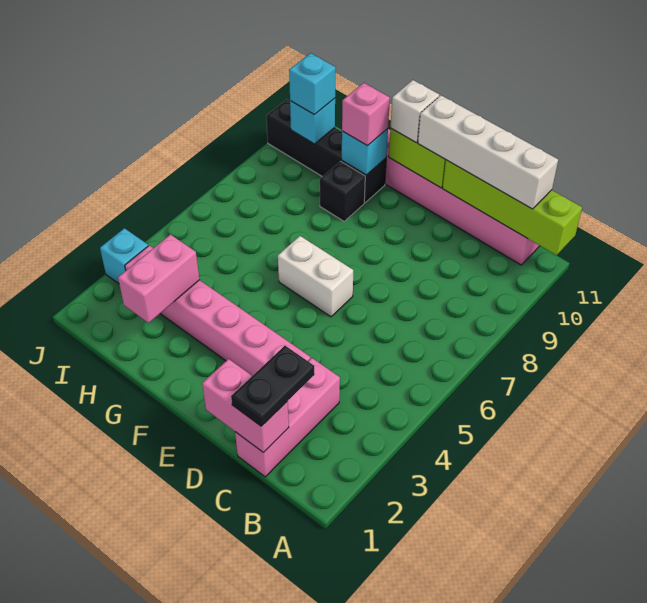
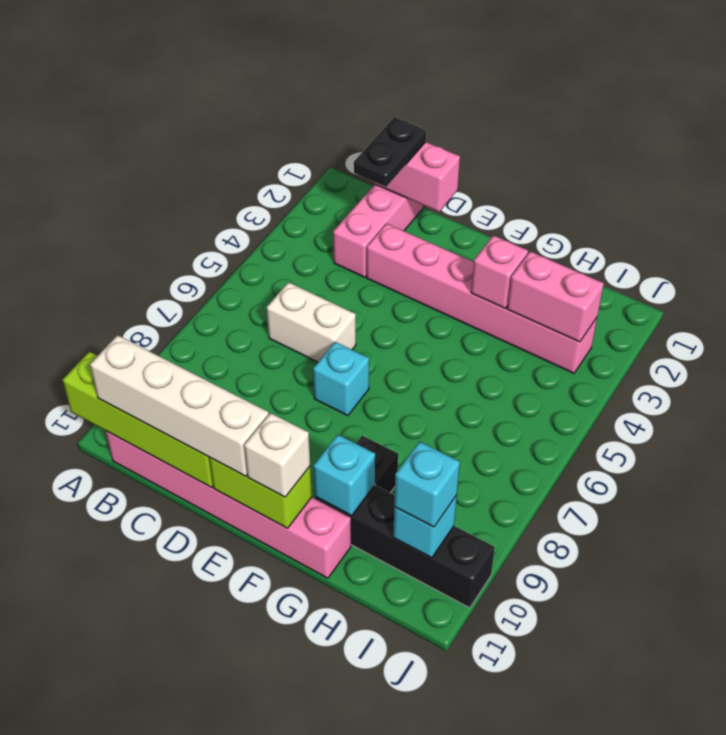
white brick E6:F6 level 1 -> white brick C6:D6 level 1
pink brick G10 level 3 -> pink brick G3 level 2
pink brick H2:H3 level 2 -> pink brick H3:I3 level 2
cyan brick J3 level 1 -> cyan brick E7 level 1

